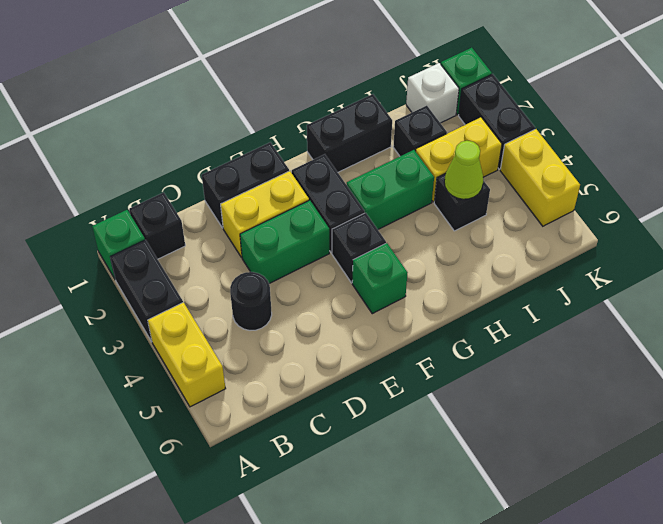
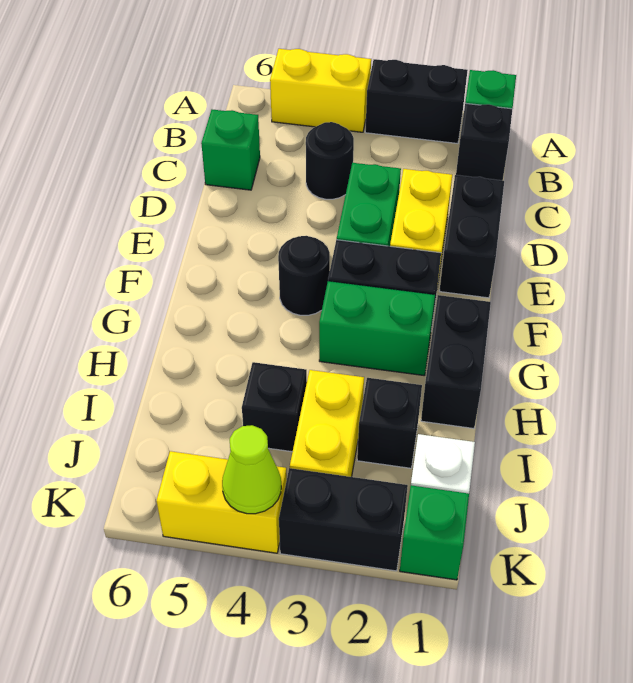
black brick F4 level 1 -> black round brick F4 level 1
green brick F5 level 1 -> green brick C6 level 1
green brick G3:H3 level 1 -> green brick G2:G3 level 1
lime cone I4 level 2 -> lime cone K4 level 2

